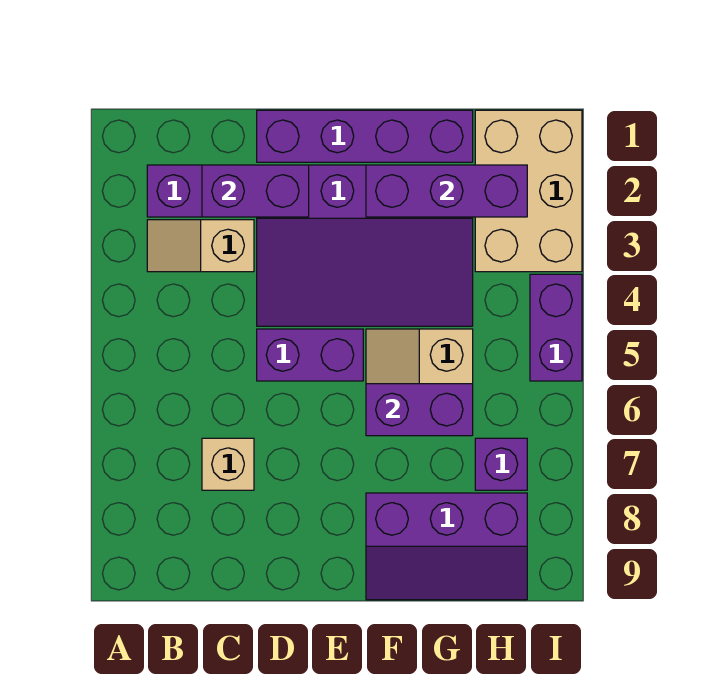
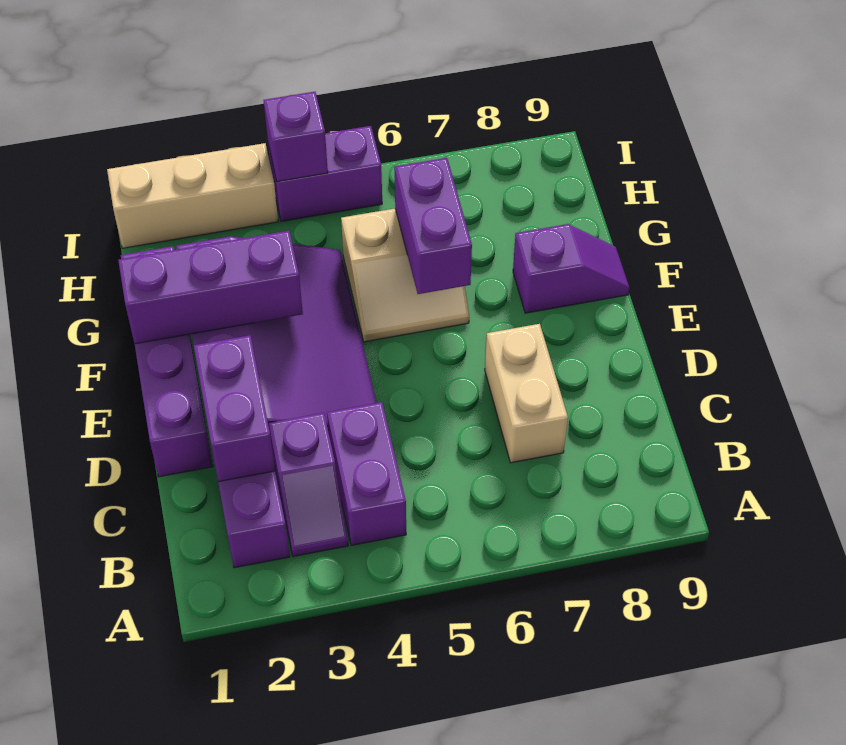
tan slope B3:C3 level 1 top C -> purple slope B3:C3 level 1 top C
tan brick C7 level 1 -> tan brick C7:D7 level 1
purple brick D5:E5 level 1 -> purple brick B4:C4 level 1
purple brick F2:H2 level 2 -> purple brick F1:F3 level 2
purple slope F8:H9 level 1 top 8 -> purple slope F8:F9 level 1 top 8
tan brick H1:I3 level 1 -> tan brick I1:I3 level 1
purple brick H7 level 1 -> purple brick I4 level 2

